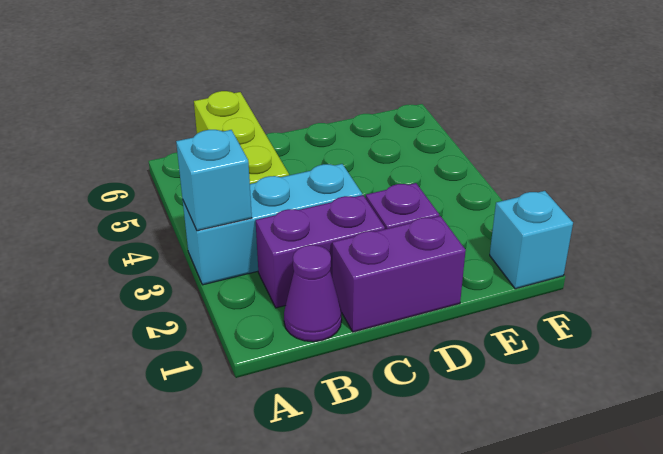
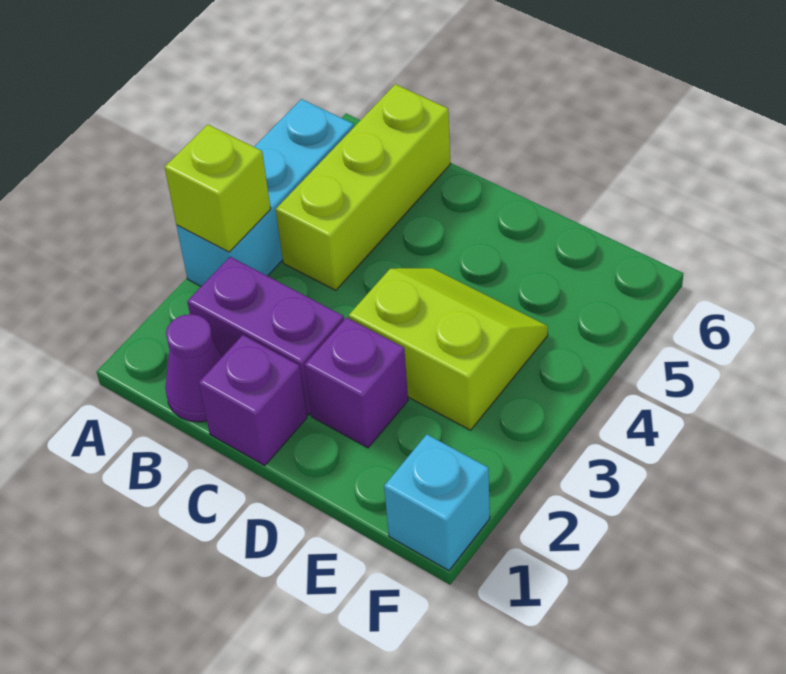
cyan brick A3:C3 level 1 -> cyan brick A3:A5 level 1
cyan brick A3 level 2 -> lime brick A3 level 2
purple brick C1:D1 level 1 -> purple brick C1 level 1
none -> lime slope D3:E4 level 1 top 3

